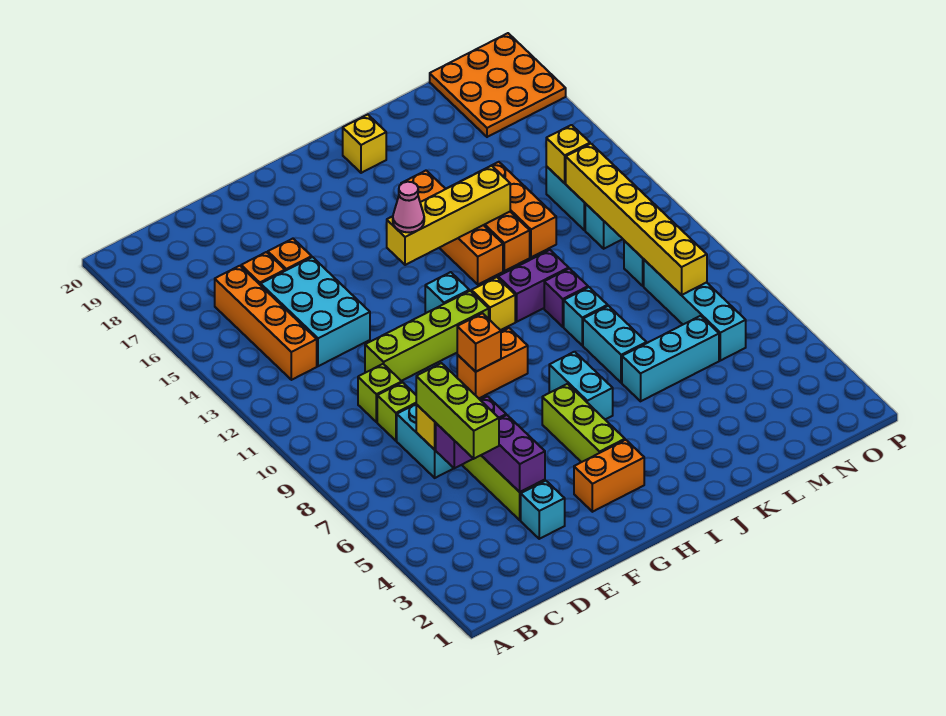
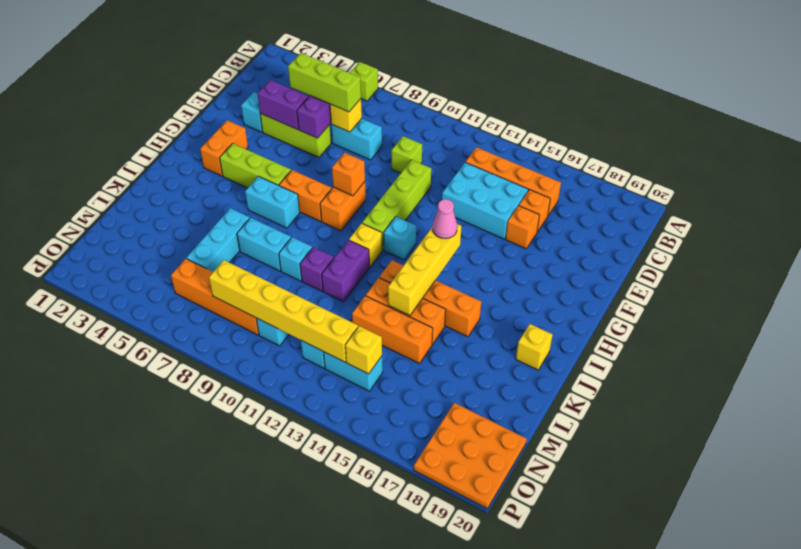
lime brick D9 level 1 -> lime brick A6 level 1
none -> orange brick H7:H8 level 1
cyan brick N6:N9 level 1 -> orange brick N6:N9 level 1

